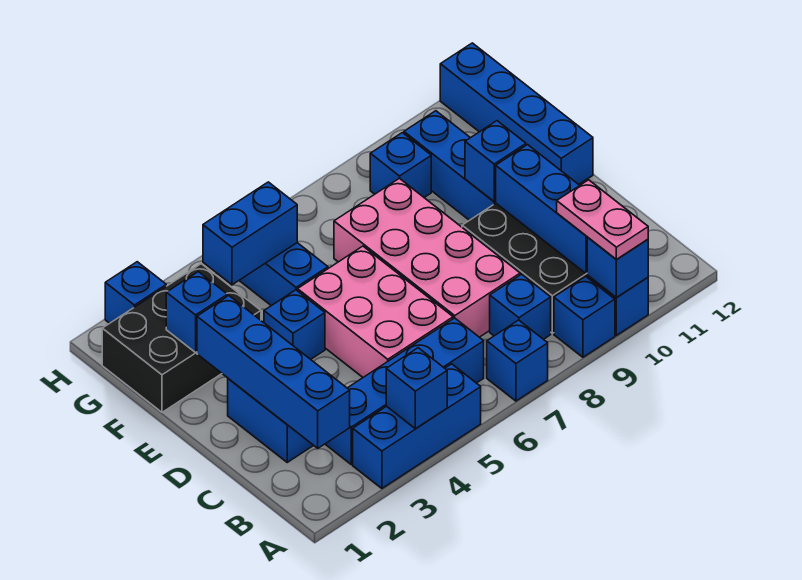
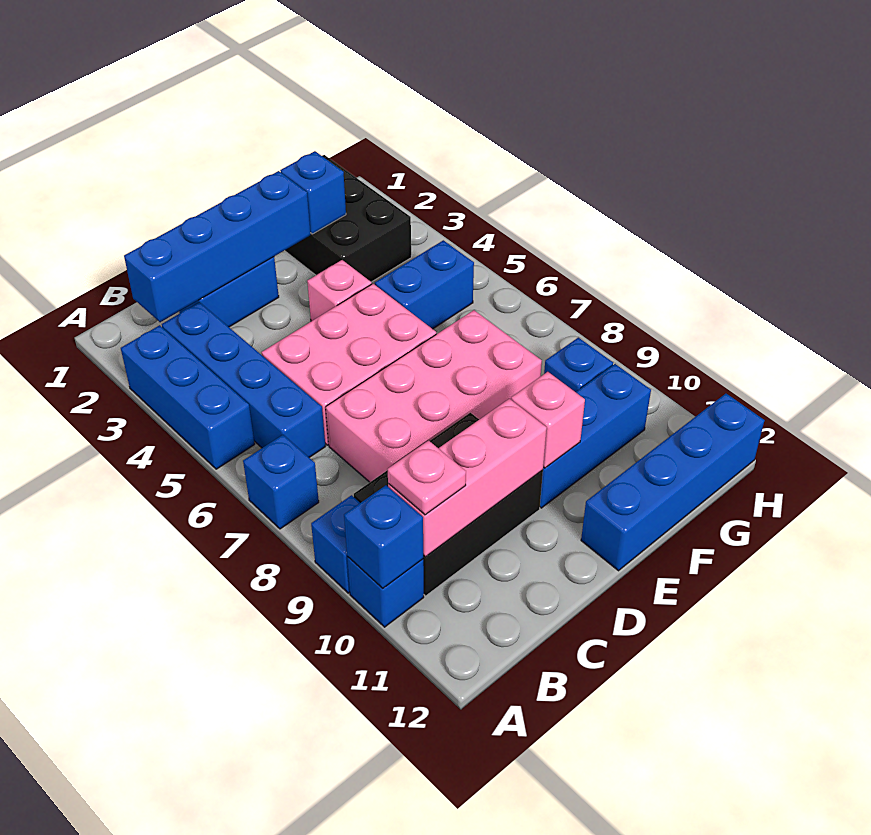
blue brick A4 level 2 -> none
pink plate A10:B10 level 3 -> pink plate B10 level 3
blue brick B8 level 1 -> none
blue brick B10:D10 level 2 -> pink brick B10:D10 level 2
blue brick E4 level 1 -> pink brick E4 level 1
blue brick E10 level 2 -> pink brick E10 level 2
blue brick G4:G5 level 2 -> none
blue brick H2 level 1 -> none

